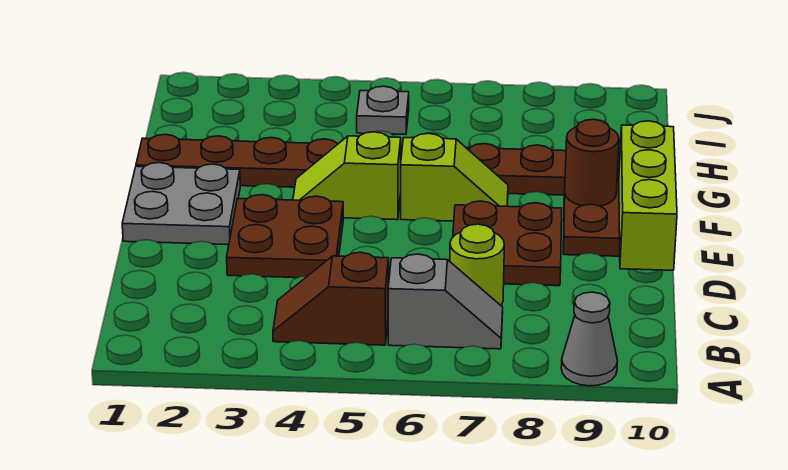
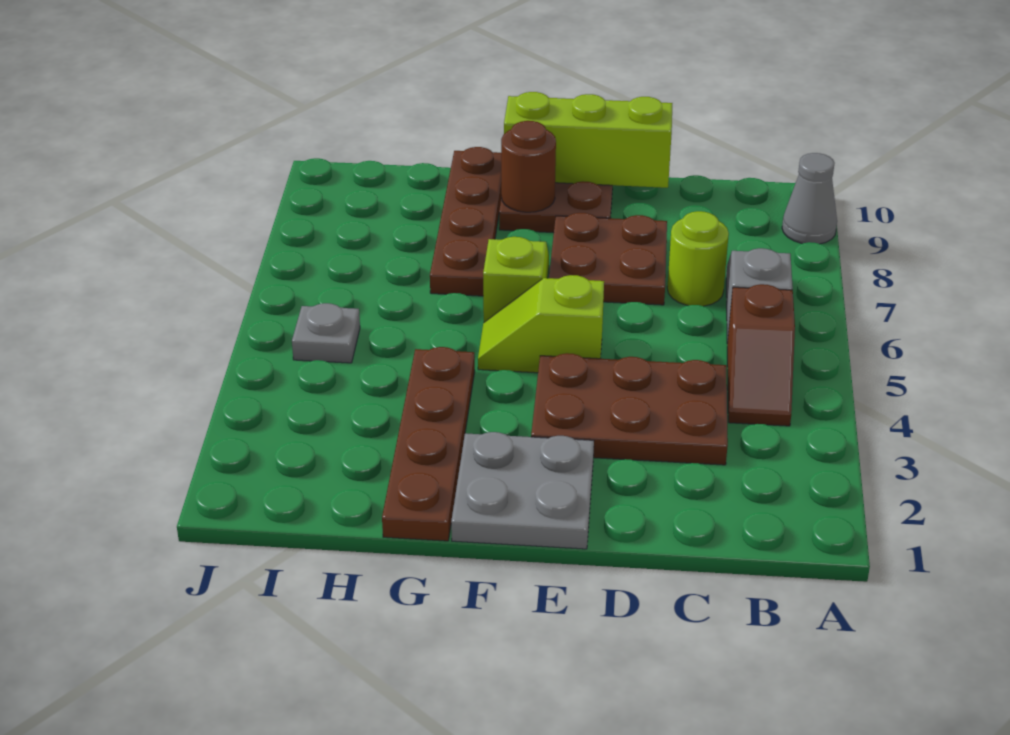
brown plate D3:E4 level 1 -> brown plate C3:E4 level 1
lime slope F4:F5 level 1 top 5 -> lime slope E5:F5 level 1 top E

